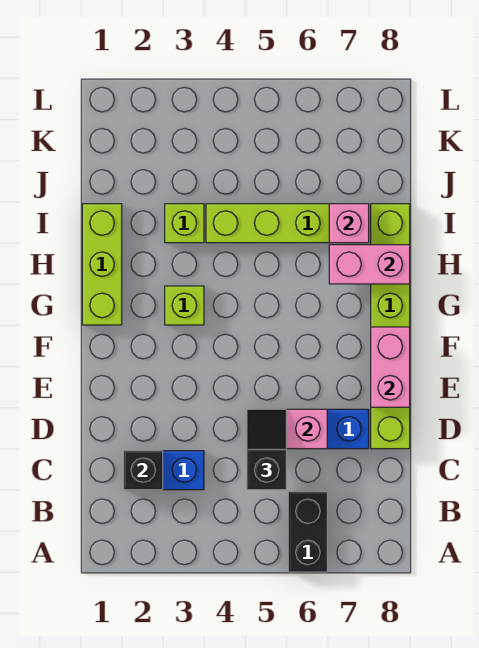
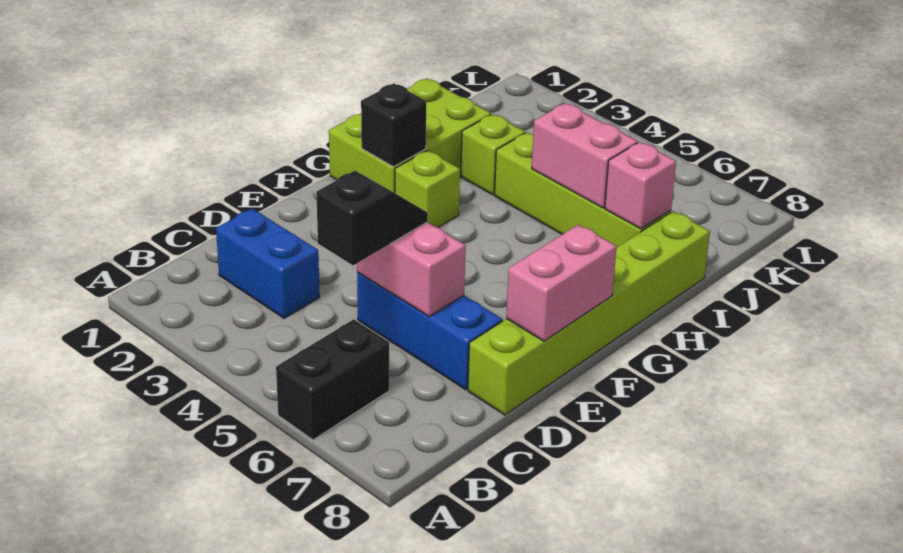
black brick C2 level 2 -> black brick G2 level 2
lime brick G1:I1 level 1 -> lime brick G1:I2 level 1
pink brick H7:H8 level 2 -> pink brick I5:I6 level 2

